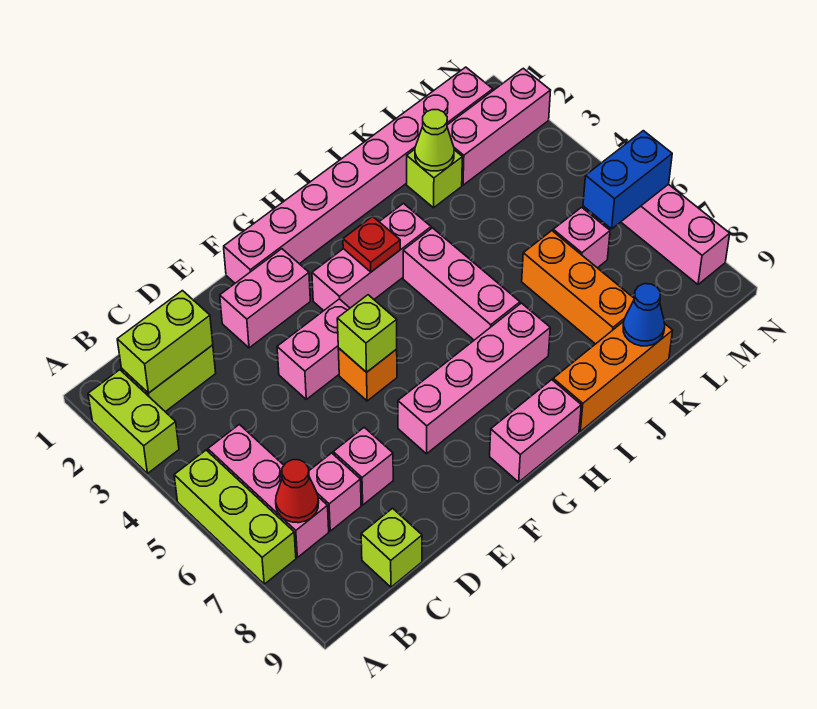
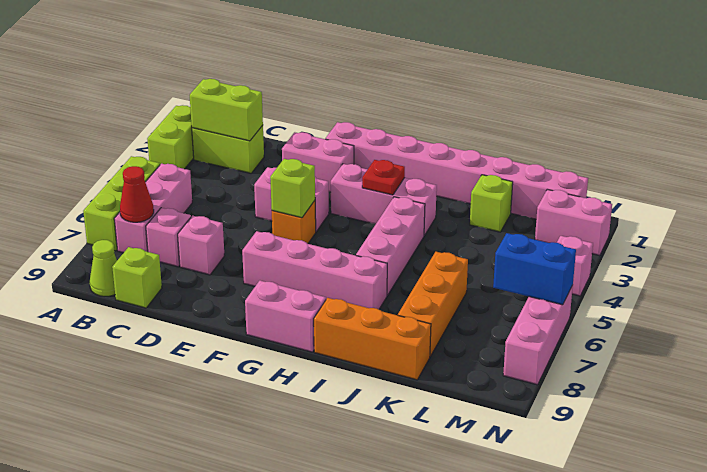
lime cone K2 level 2 -> lime cone B9 level 1
blue cone K9 level 2 -> none
pink brick L2:N2 level 1 -> pink brick M2:N2 level 1
pink brick L6 level 1 -> pink brick N4 level 1

